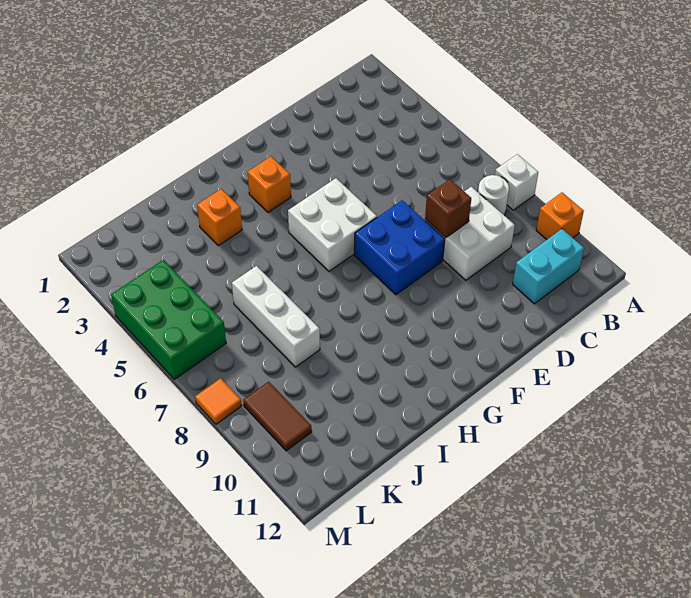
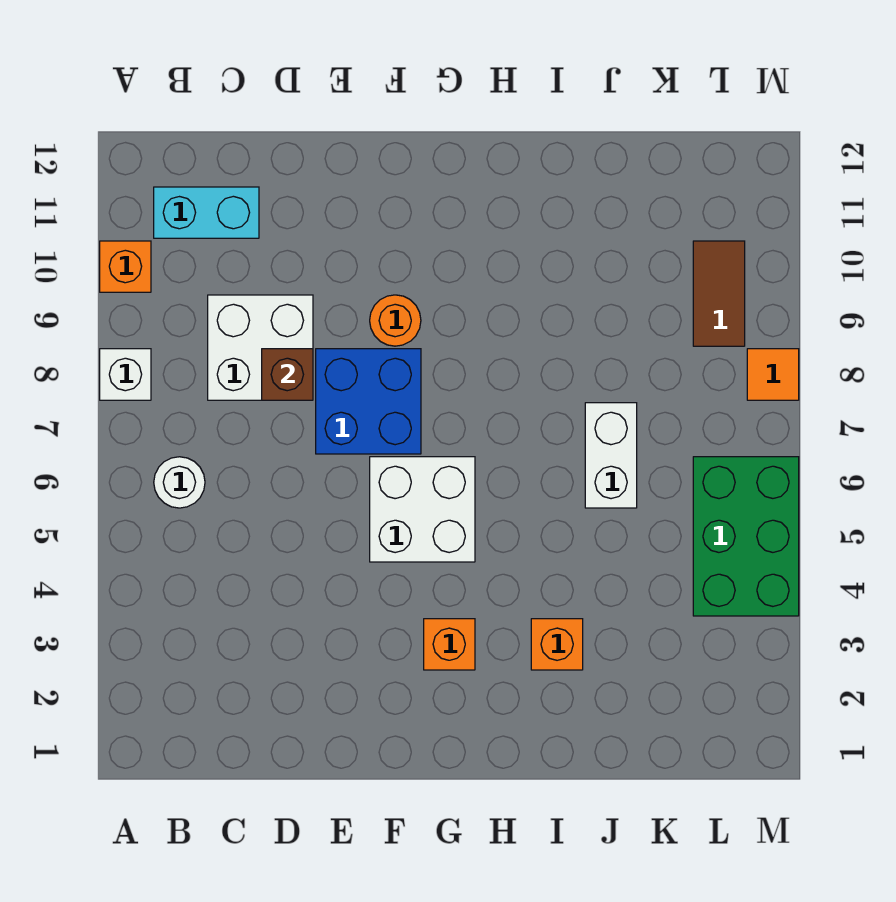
white round brick B8 level 1 -> white round brick B6 level 1
none -> orange round brick F9 level 1
white brick J6:J8 level 1 -> white brick J6:J7 level 1

